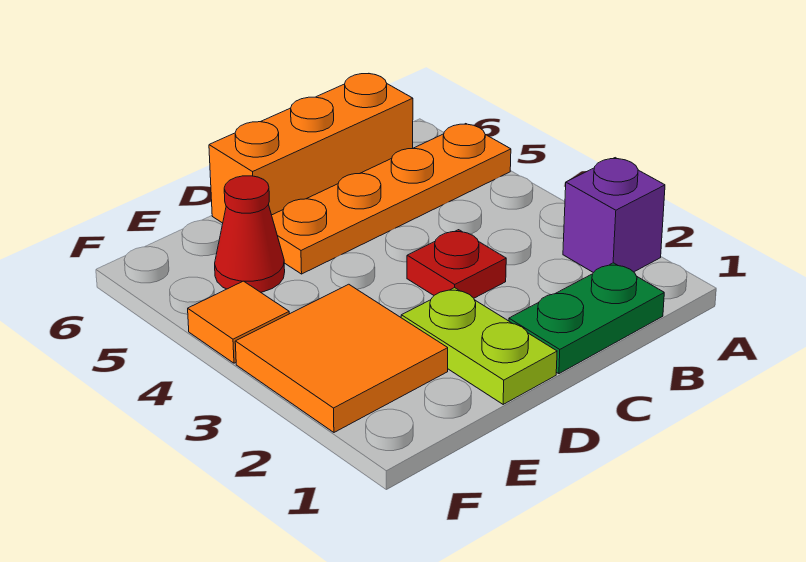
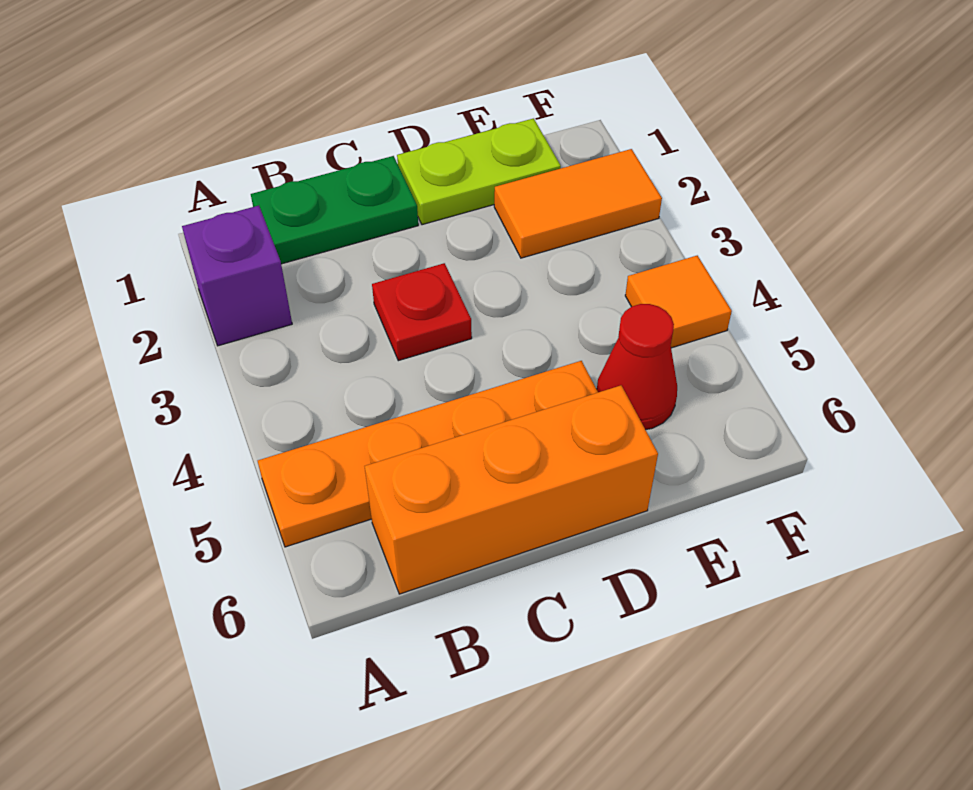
lime plate D1:D2 level 1 -> lime plate D1:E1 level 1
orange tile E2:F3 level 1 -> orange tile E2:F2 level 1

